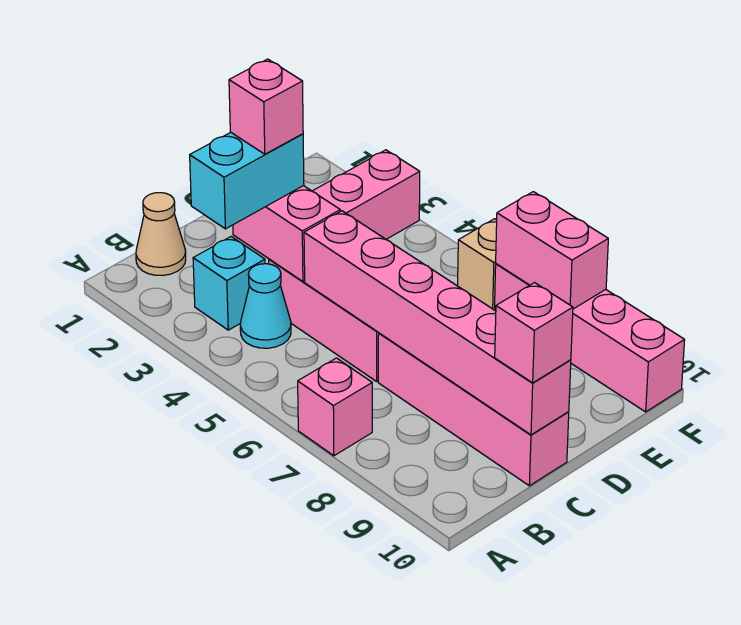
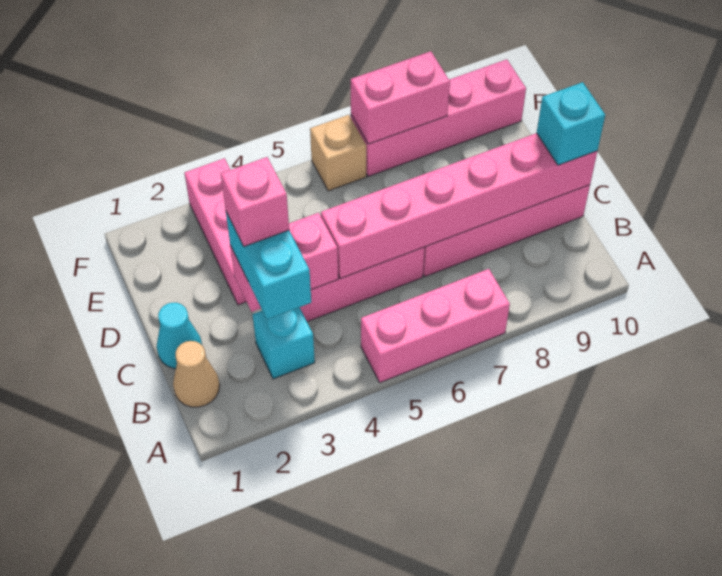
pink brick A7 level 1 -> pink brick A5:A7 level 1
cyan cone B4 level 1 -> cyan cone C1 level 1
pink brick C10 level 3 -> cyan brick C10 level 3

